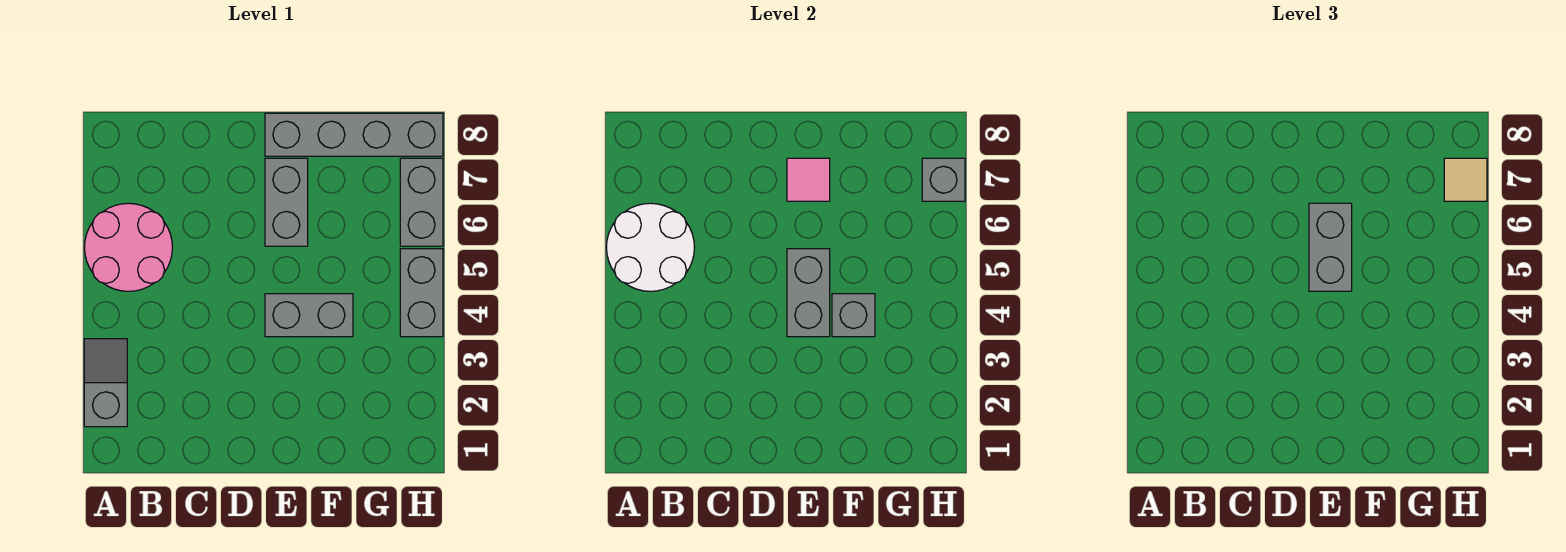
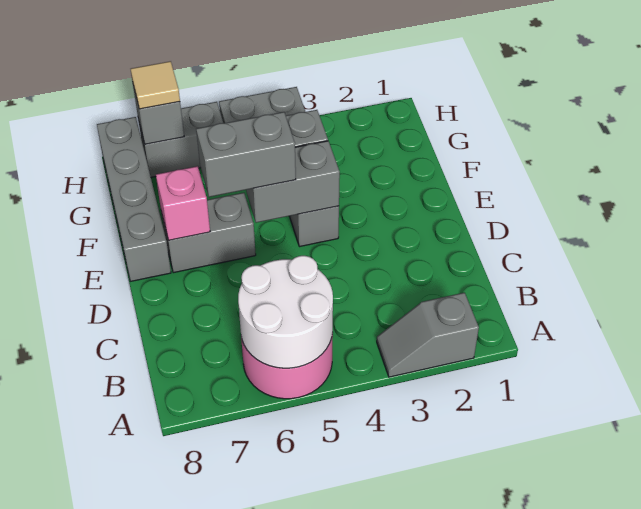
pink tile E7 level 2 -> pink brick E7 level 2

